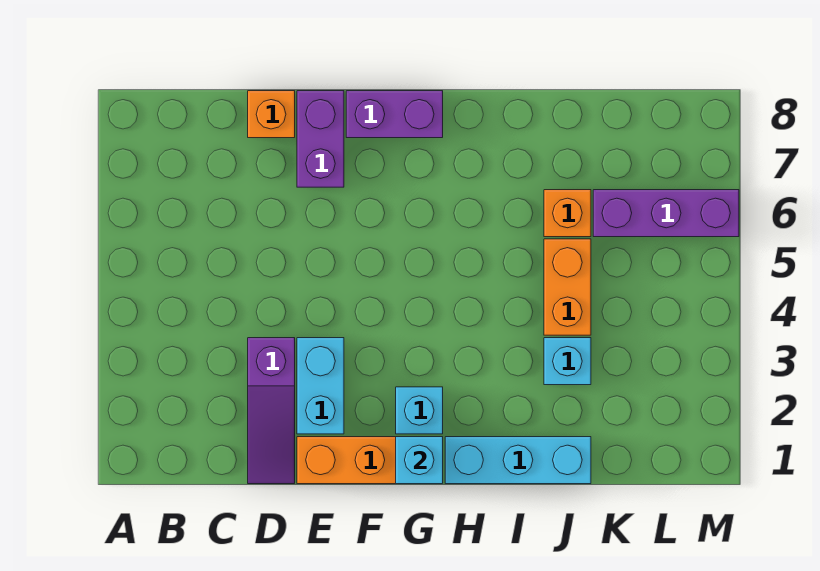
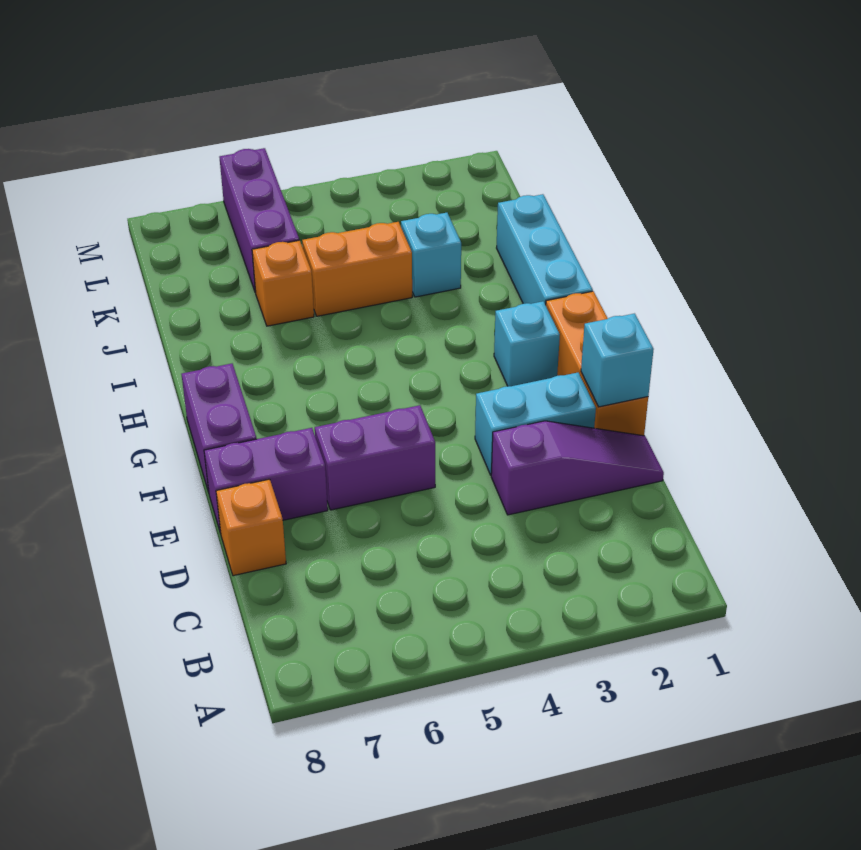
none -> purple brick E5:E6 level 1
cyan brick G1 level 2 -> cyan brick E1 level 2

